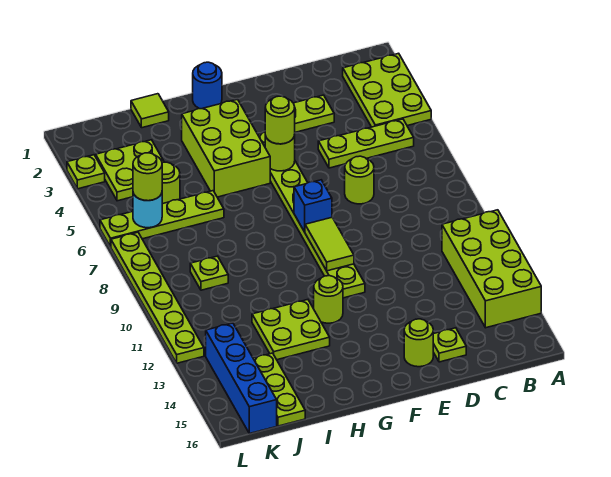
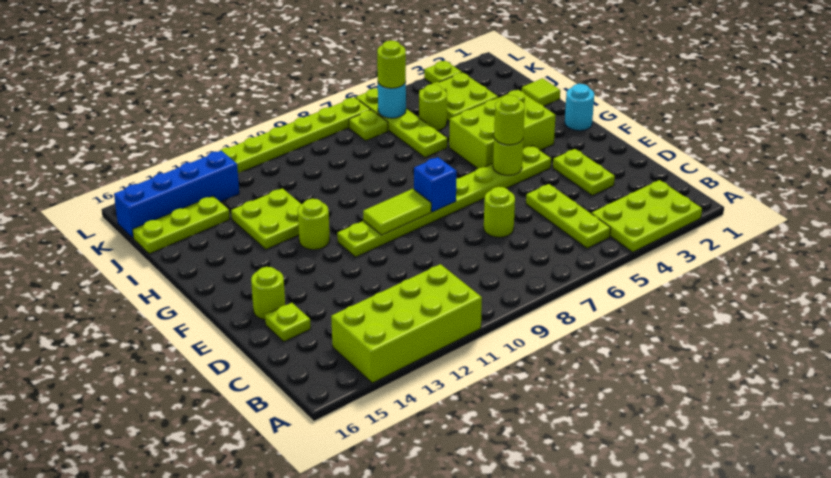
blue round brick G1 level 1 -> cyan round brick G1 level 1
lime plate J9 level 1 -> lime plate K7 level 1

